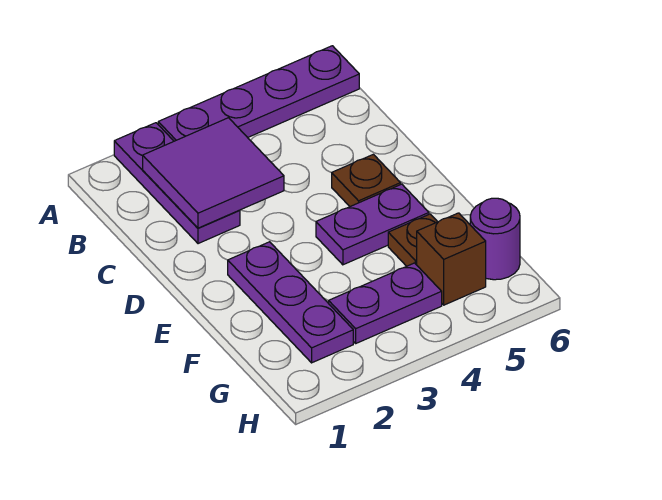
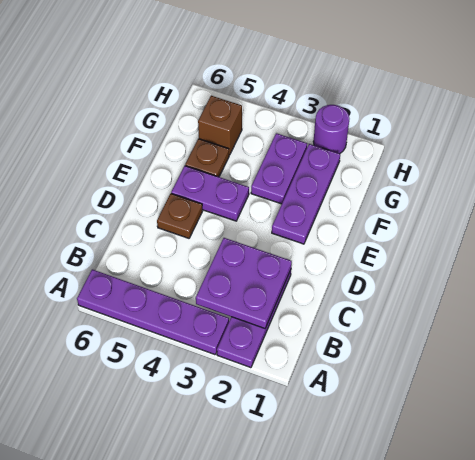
purple tile B2:C3 level 2 -> purple plate B2:C3 level 2
purple plate G3:G4 level 1 -> purple plate F3:G3 level 1
purple round brick G6 level 1 -> purple round brick H2 level 1

